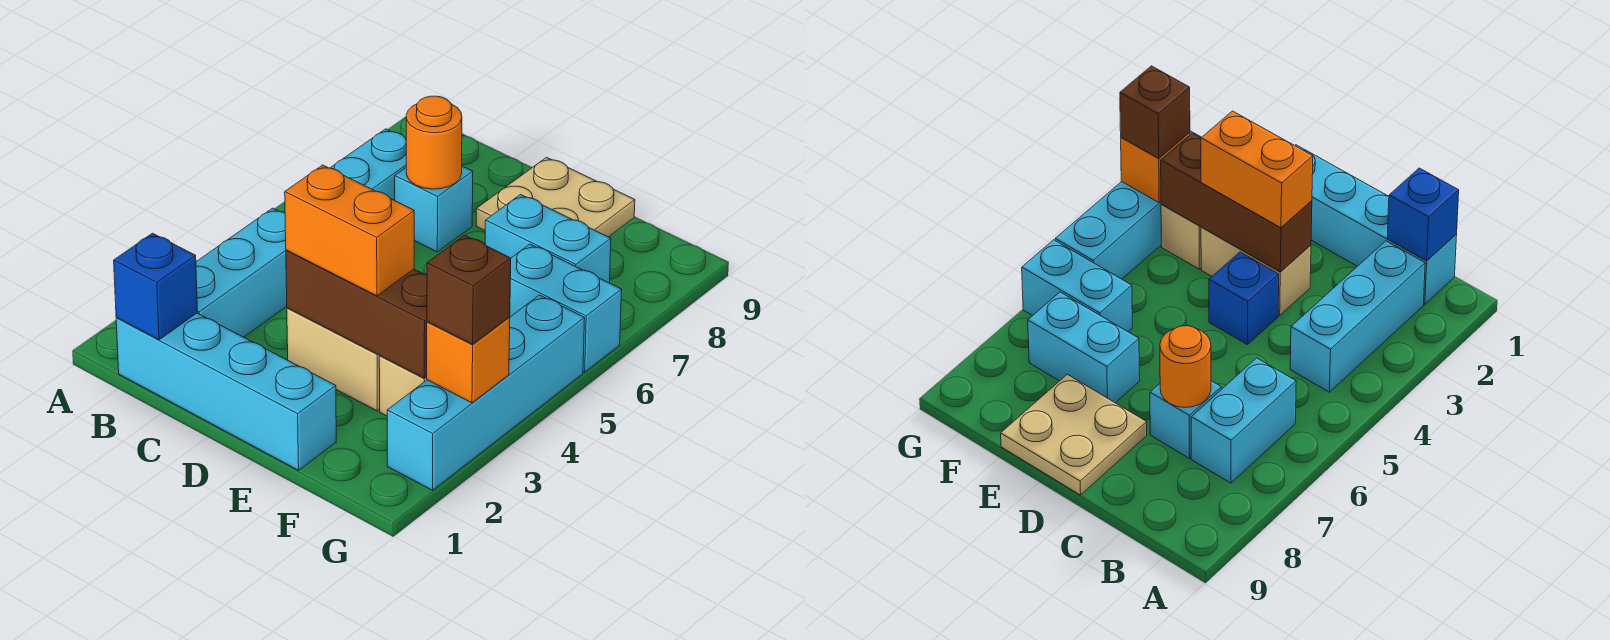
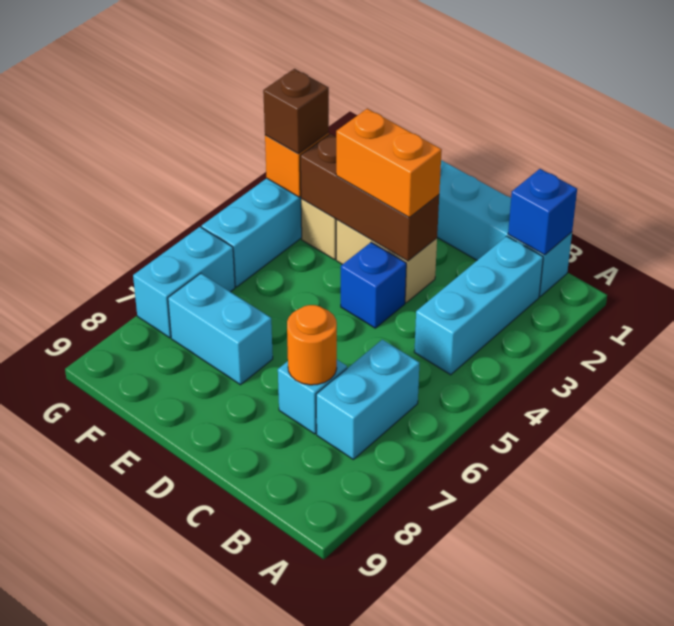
tan plate D8:E9 level 1 -> none
cyan brick F6:G6 level 1 -> cyan brick G6:G7 level 1

